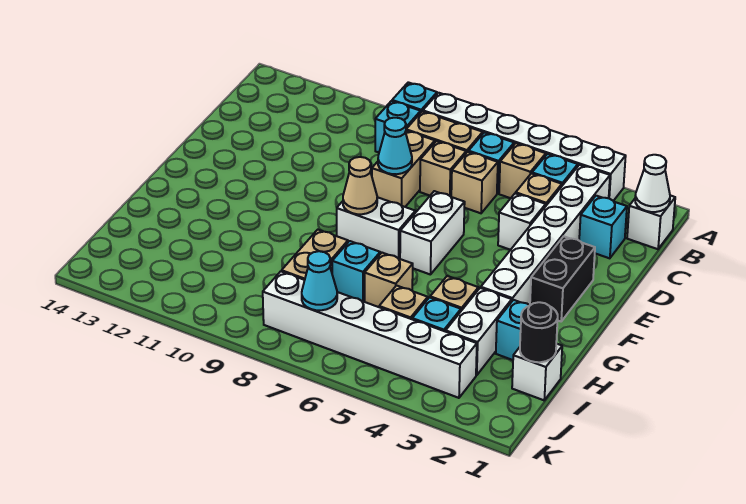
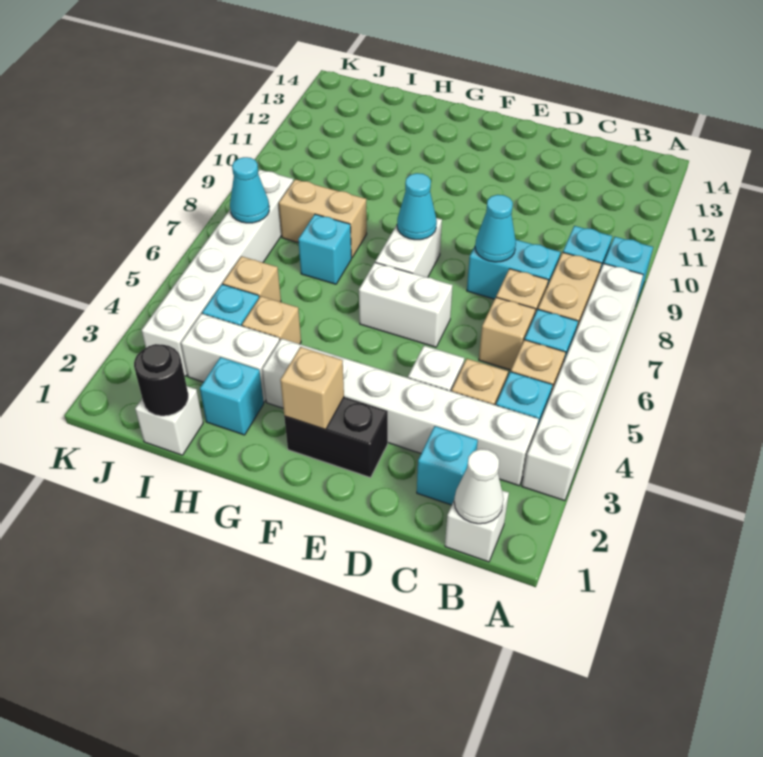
tan brick C8:D8 level 1 -> cyan brick C8:D8 level 1
tan cone F8 level 2 -> cyan cone F8 level 2
tan brick H6 level 1 -> tan brick F2 level 2

